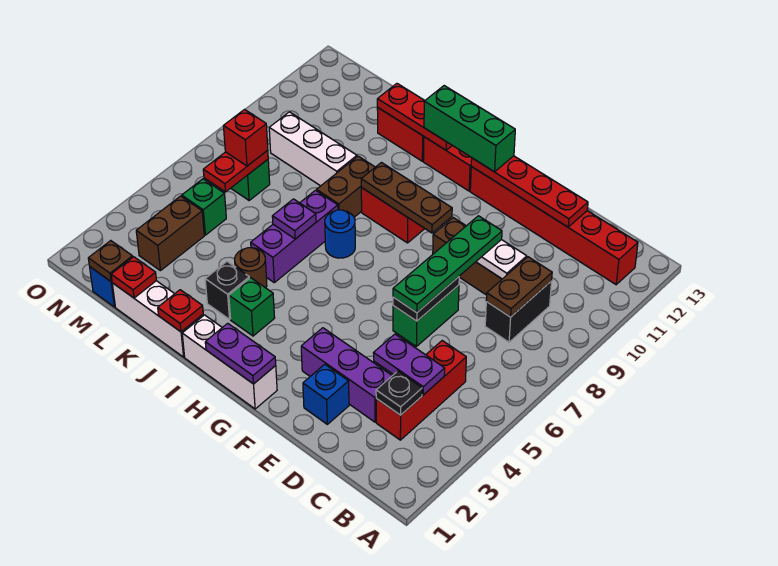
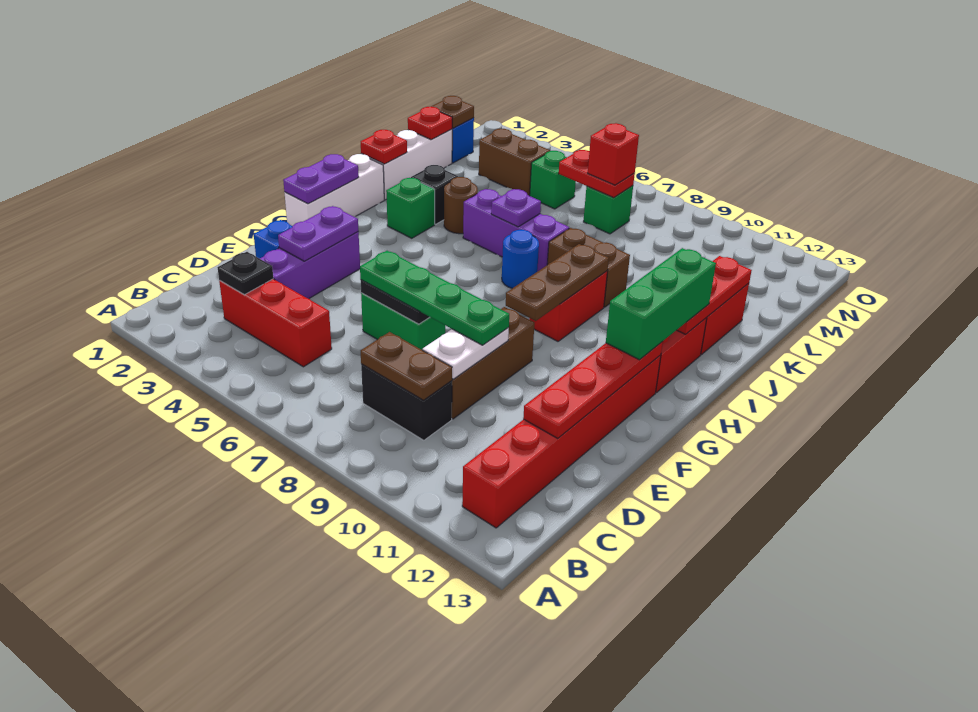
purple plate C4:D4 level 2 -> purple plate E3:F3 level 2
white brick K9:M9 level 1 -> none

